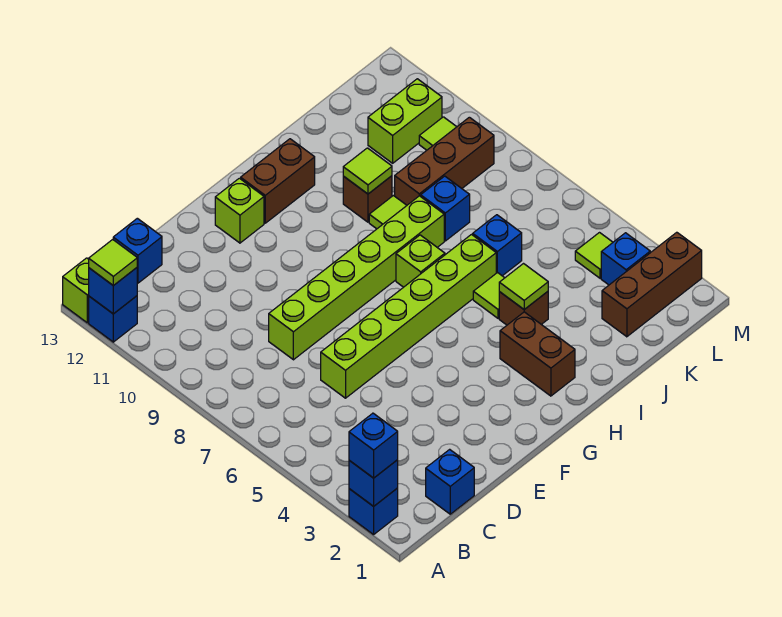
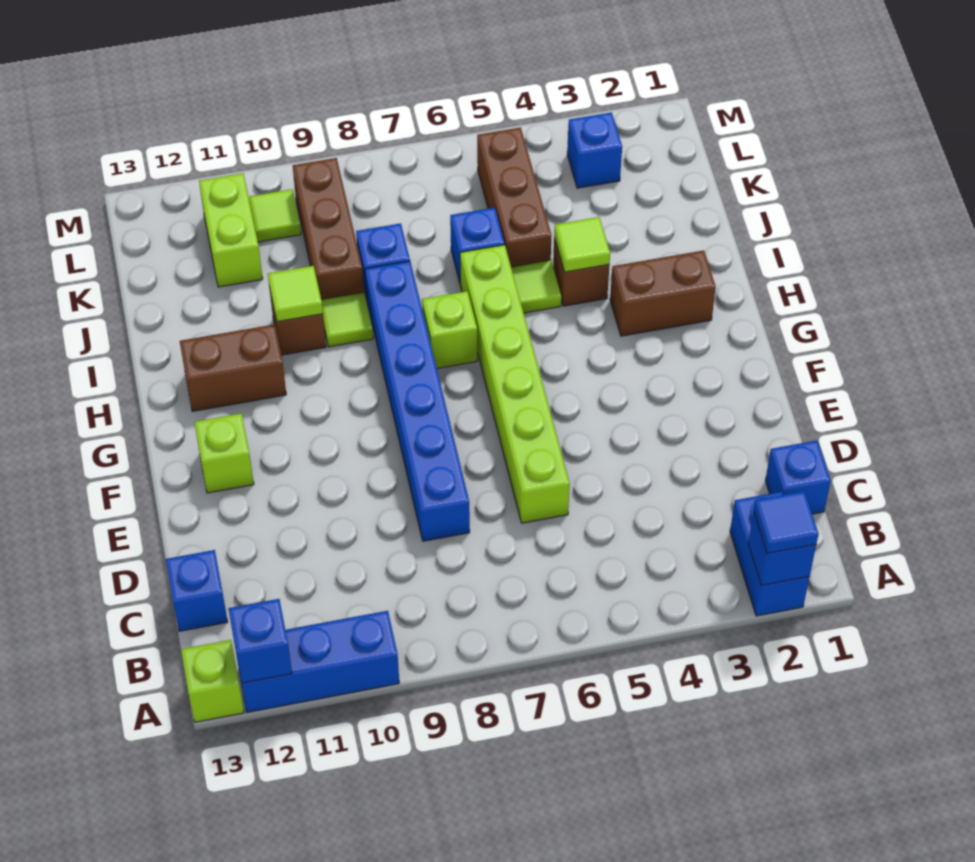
blue brick A2 level 1 -> blue brick A2:B2 level 1
blue brick A2 level 3 -> blue tile A2 level 3
blue brick A12 level 1 -> blue brick A10:A12 level 1
lime tile A12 level 3 -> none
lime brick D8:I8 level 1 -> blue brick D8:I8 level 1
brown brick G12:H12 level 1 -> brown brick H11:H12 level 1
brown brick K2:M2 level 1 -> brown brick J5:L5 level 1
lime tile L4 level 1 -> none

